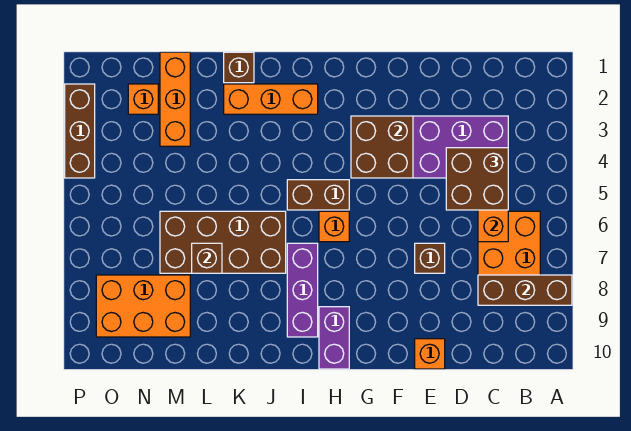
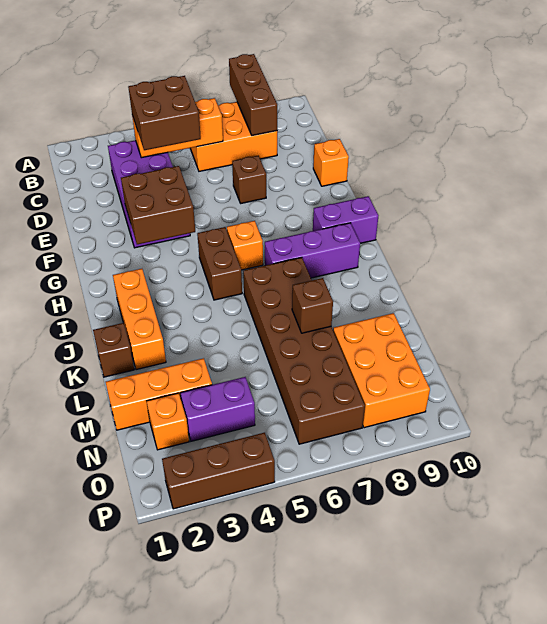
brown brick J6:M7 level 1 -> brown brick J6:O7 level 1
none -> purple brick N3:N4 level 1

